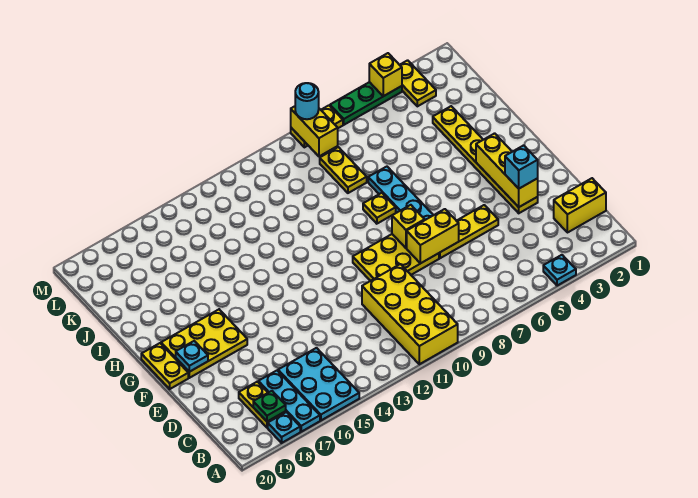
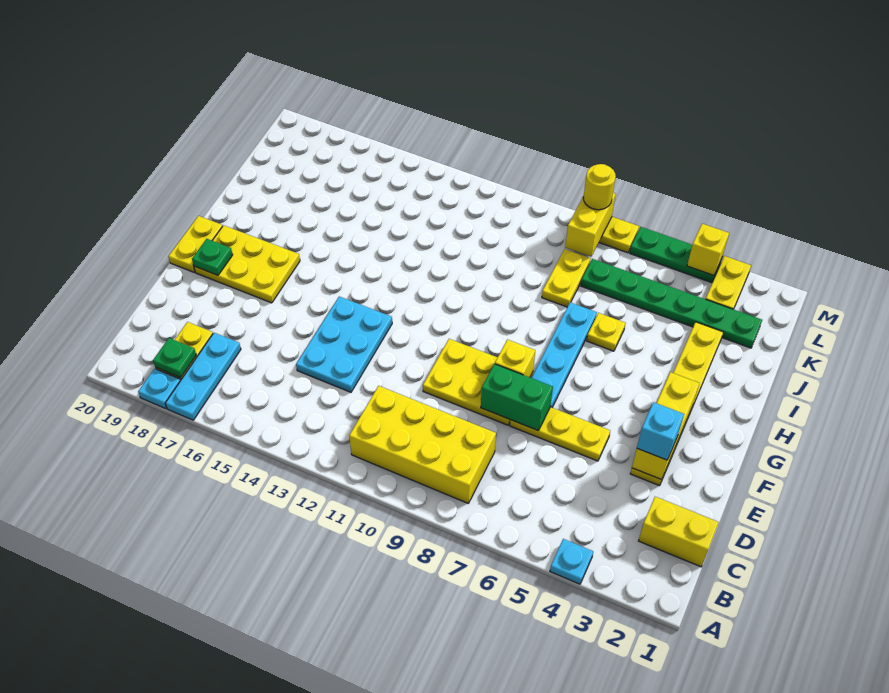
yellow brick A10:D11 level 1 -> yellow brick B8:C11 level 1
cyan plate A15:C16 level 1 -> cyan plate D13:F14 level 1
yellow brick E7:E8 level 2 -> green brick E7:E8 level 2
cyan plate F19 level 2 -> green plate F19 level 2
yellow plate H8 level 1 -> yellow plate I6 level 1
none -> green plate K2:K7 level 1
cyan round brick M8 level 3 -> yellow round brick M8 level 3

